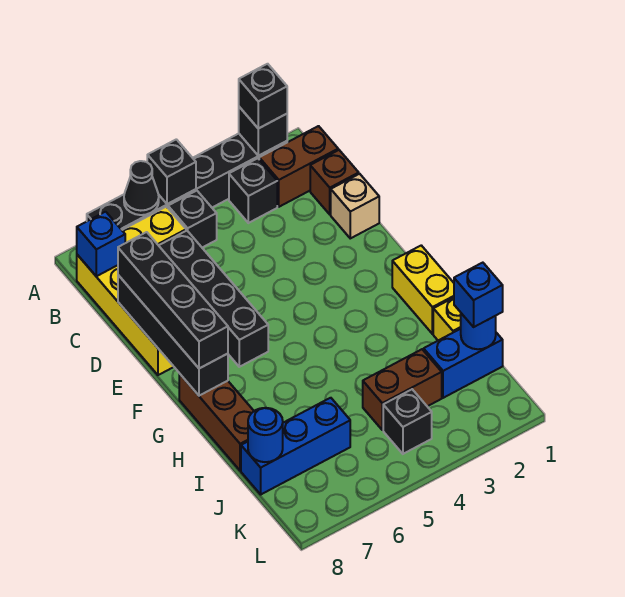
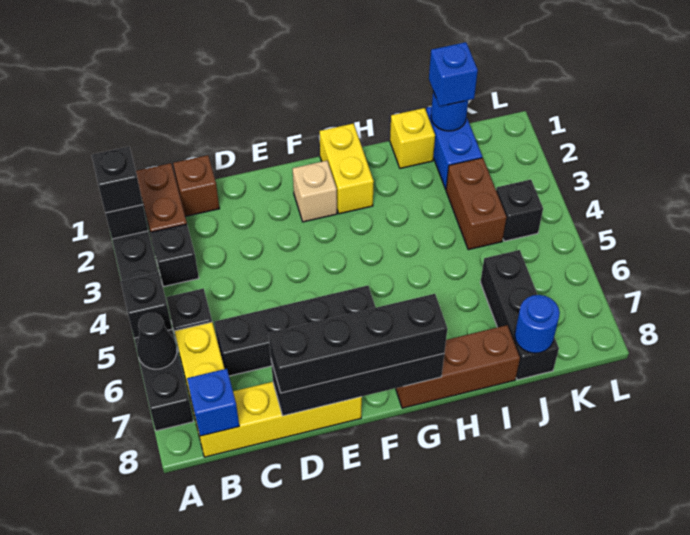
tan brick D1 level 1 -> tan brick F2 level 1
yellow brick G1:H1 level 1 -> yellow brick G1:G2 level 1
blue brick J6:J8 level 1 -> black brick J6:J8 level 1

